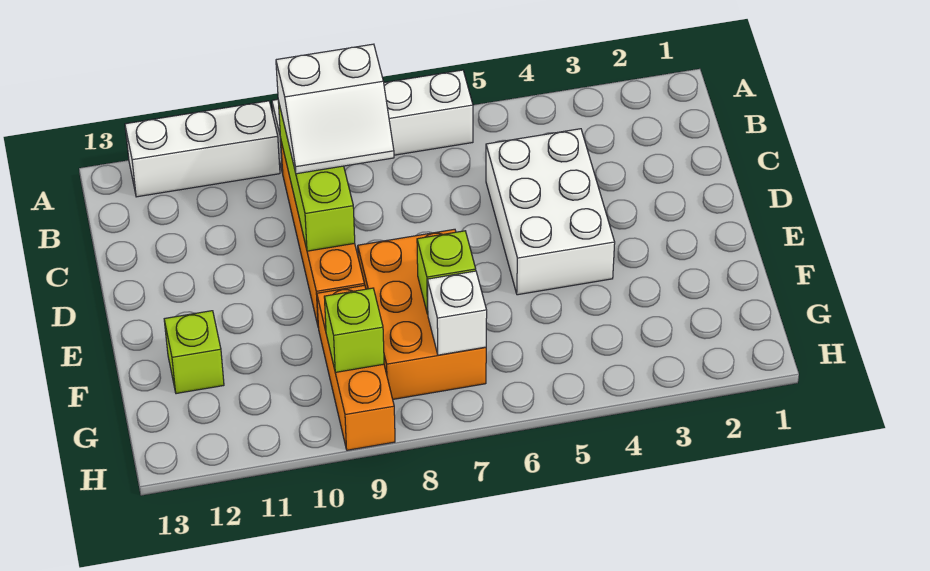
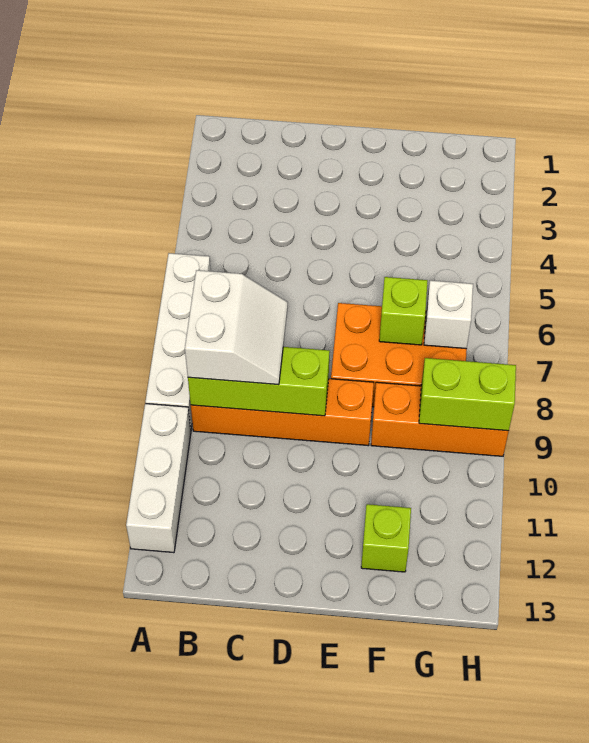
white brick C4:E5 level 1 -> none
lime brick G9 level 2 -> lime brick G9:H9 level 2

